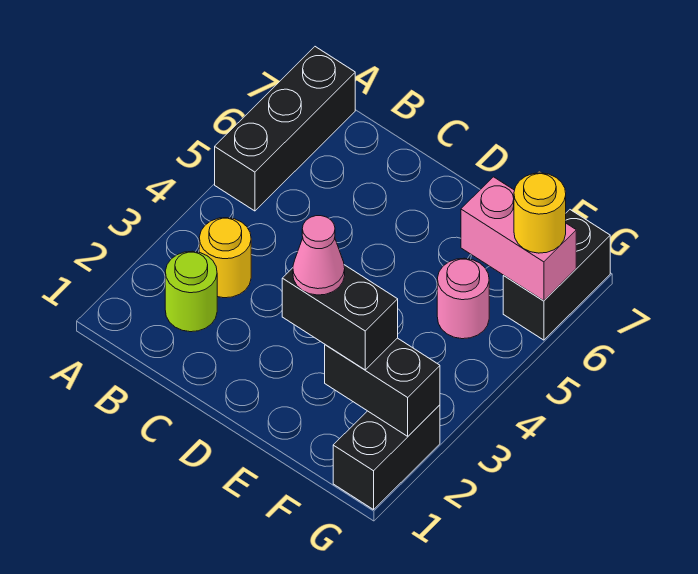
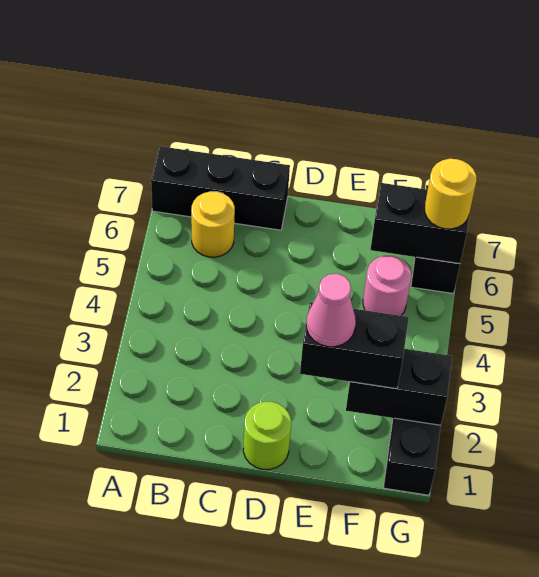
black brick A5:A7 level 1 -> black brick A7:C7 level 1
lime round brick B2 level 1 -> lime round brick D1 level 1
yellow round brick B3 level 1 -> yellow round brick B6 level 1
pink brick F6:G6 level 2 -> black brick F6:G6 level 2

